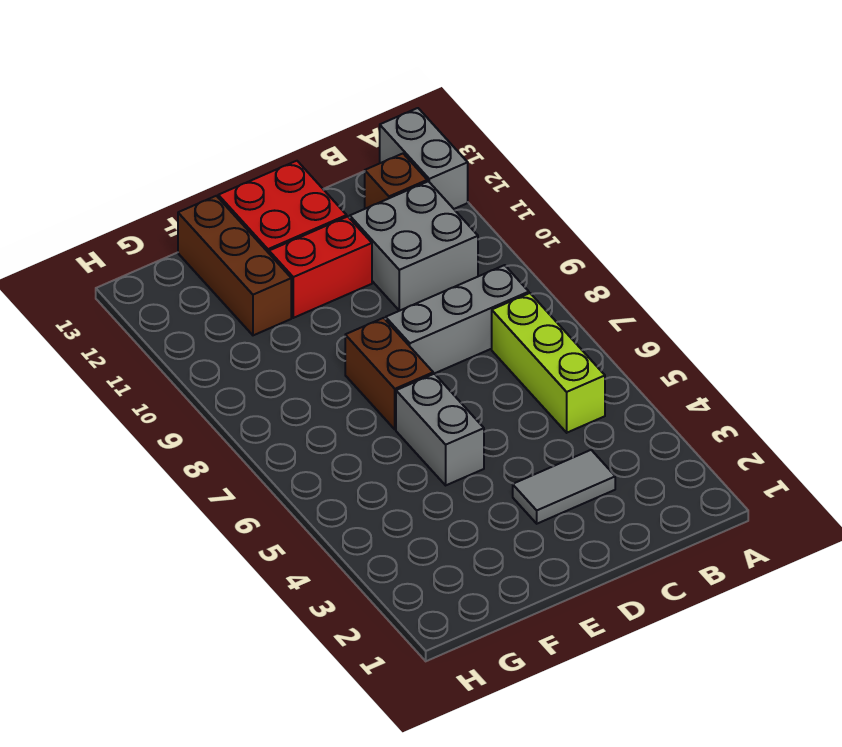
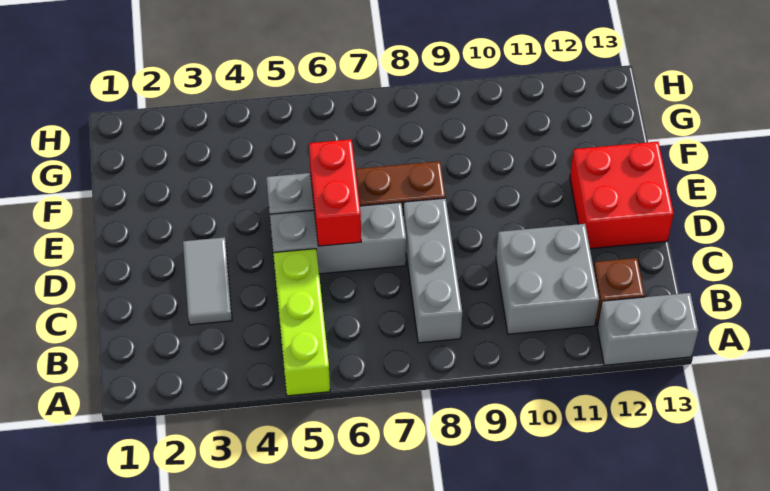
lime brick B5:B7 level 1 -> lime brick A5:C5 level 1
none -> grey brick D5:D7 level 1
red brick D11:E11 level 1 -> red brick D6:E6 level 2
brown brick F11:F13 level 1 -> none

